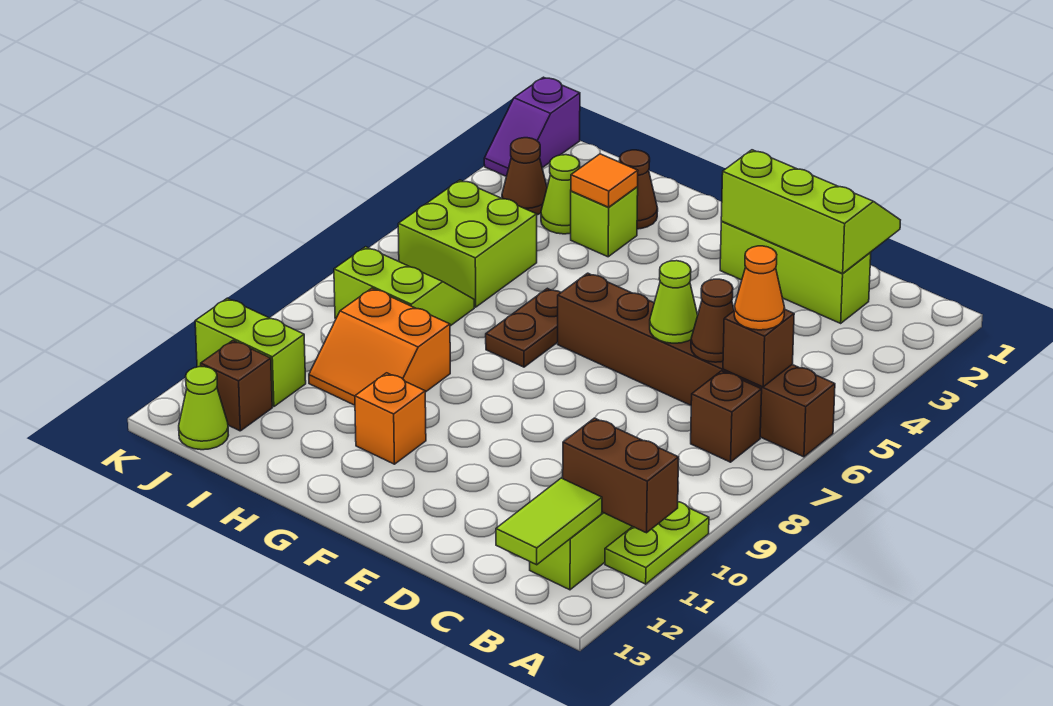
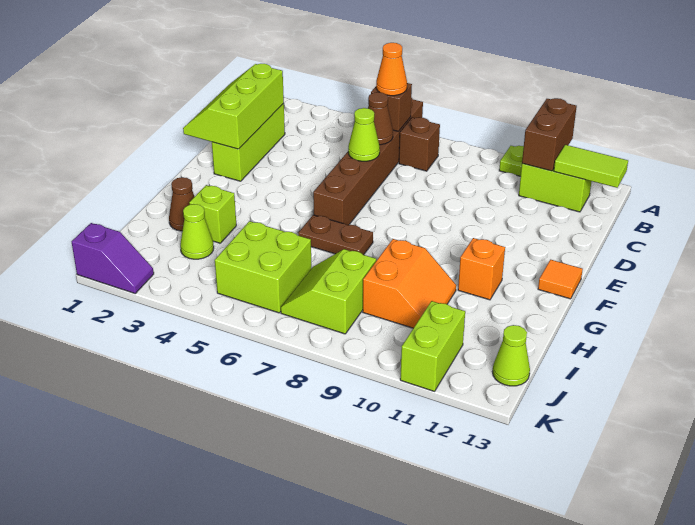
orange tile H3 level 2 -> orange tile F13 level 1
brown cone J3 level 1 -> none
brown brick J12 level 1 -> none

